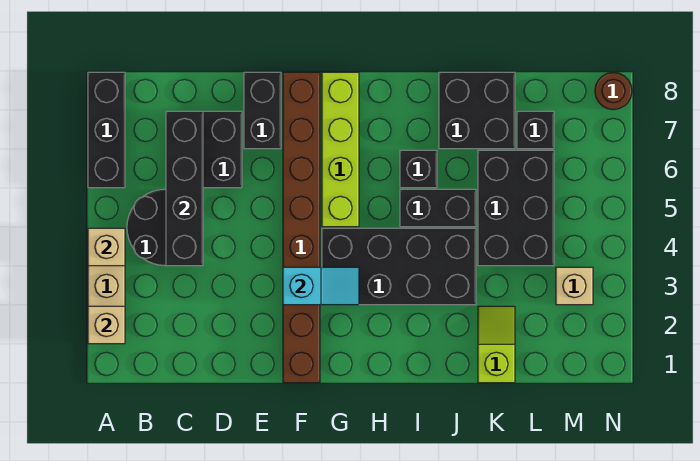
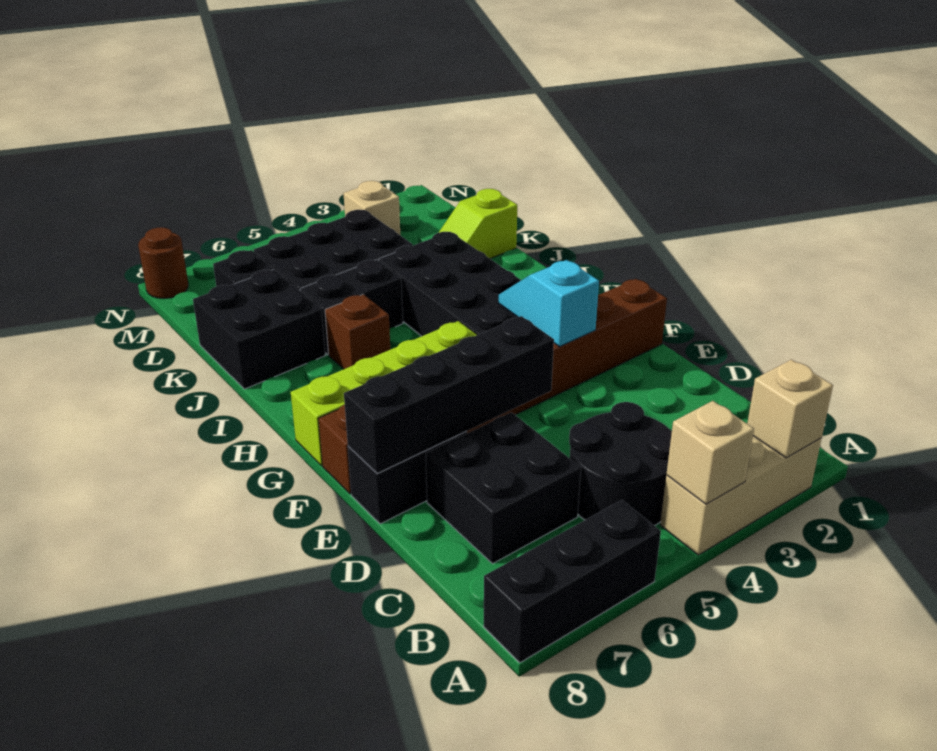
black brick C4:C7 level 2 -> black brick E5:E8 level 2
black brick I5:J5 level 1 -> black brick J5:J6 level 1
black brick I6 level 1 -> brown brick I6 level 1

